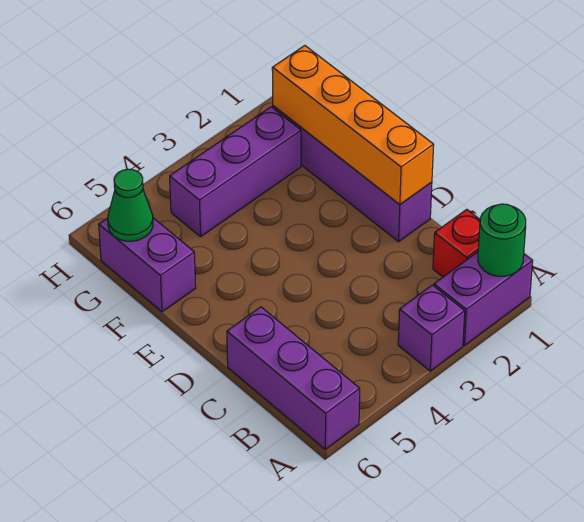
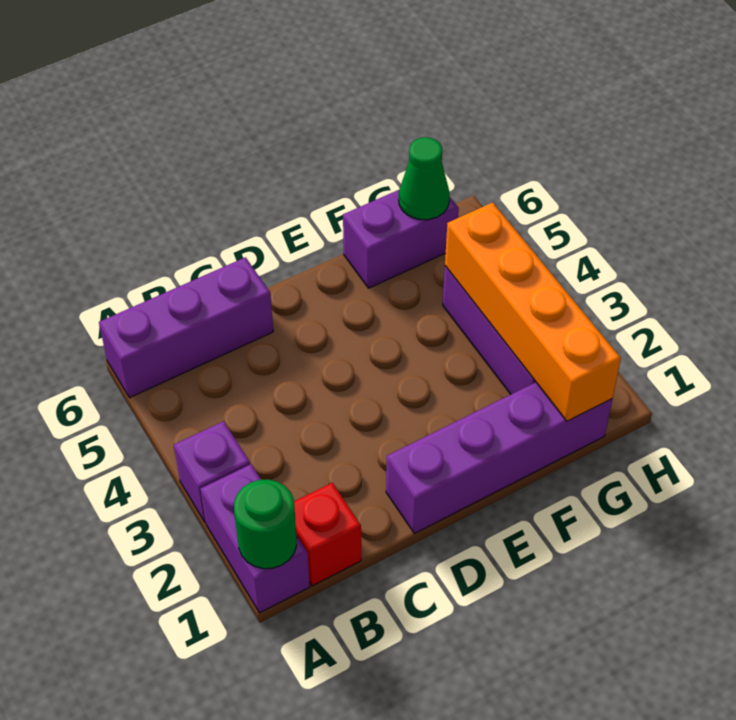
orange brick D1:G1 level 2 -> orange brick G1:G4 level 2

